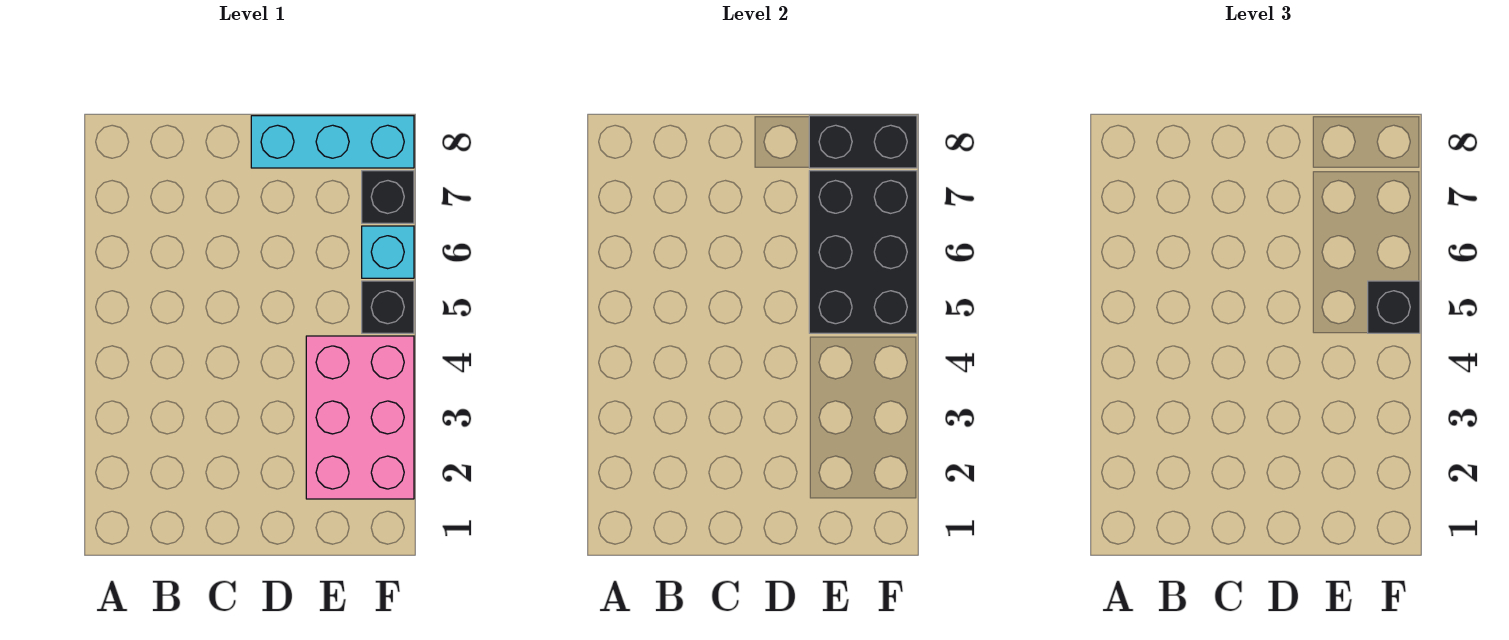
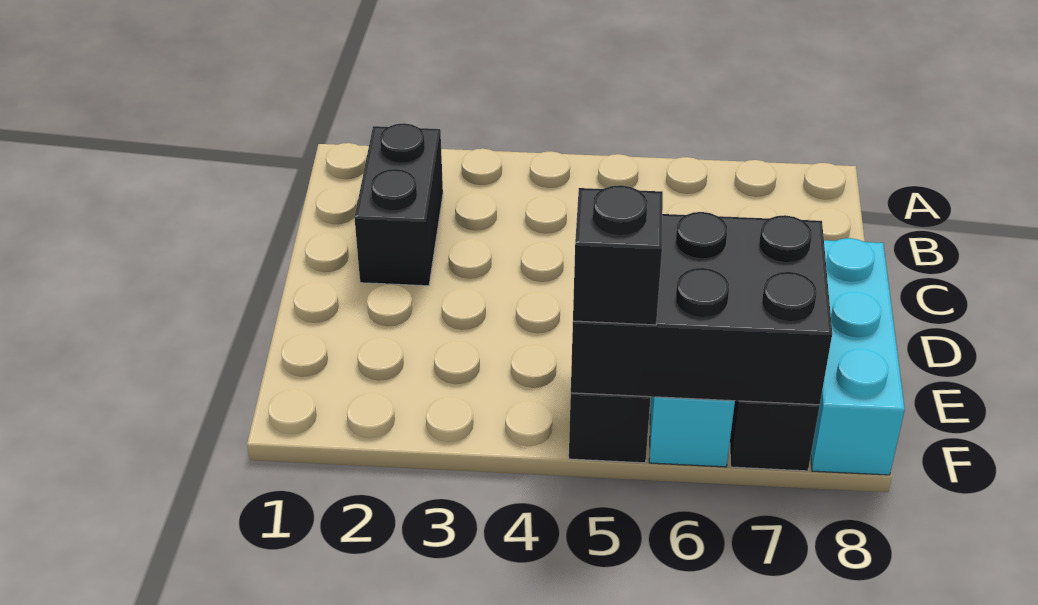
pink brick E2:F4 level 1 -> none
black brick E8:F8 level 2 -> black brick B2:C2 level 1

